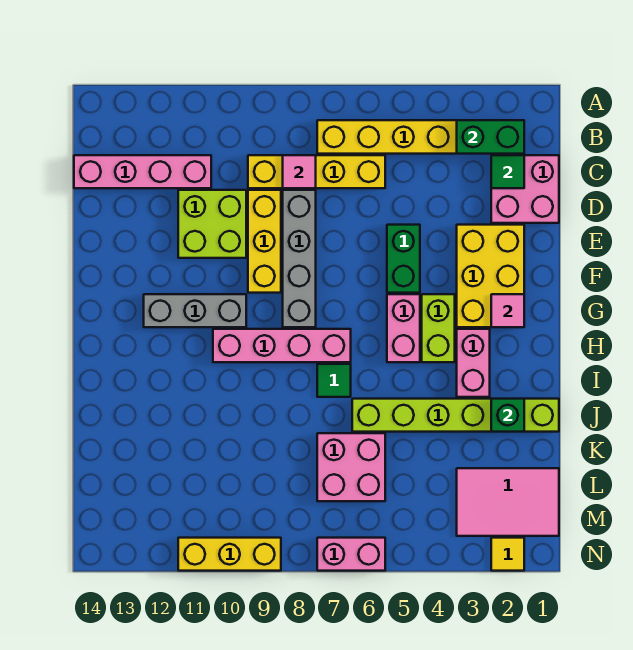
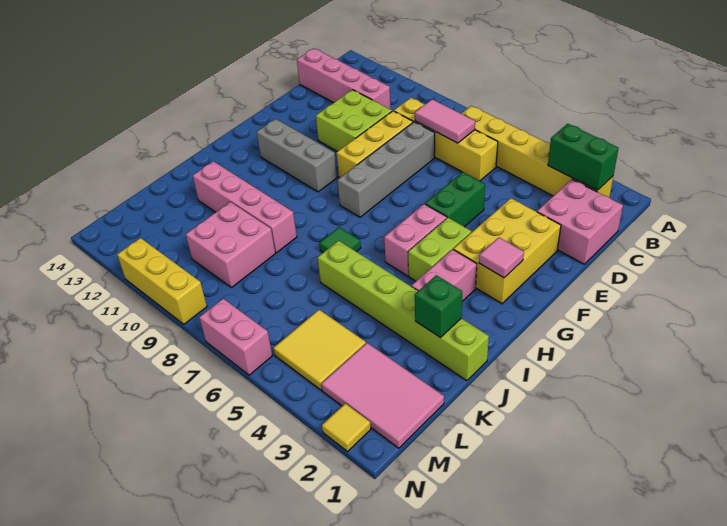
green tile C2 level 2 -> none
pink tile C8 level 2 -> pink tile C7:C8 level 2
pink brick H7:H10 level 1 -> pink brick J9:J12 level 1
pink brick K6:L7 level 1 -> pink brick K9:L10 level 1
none -> yellow tile L4:M5 level 1

